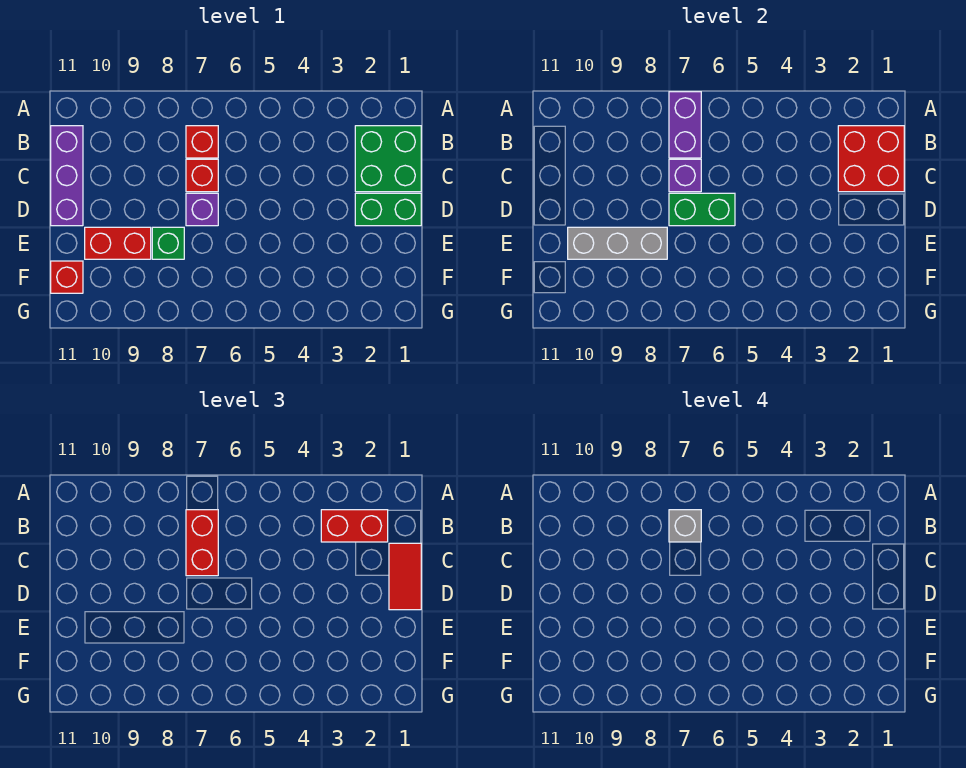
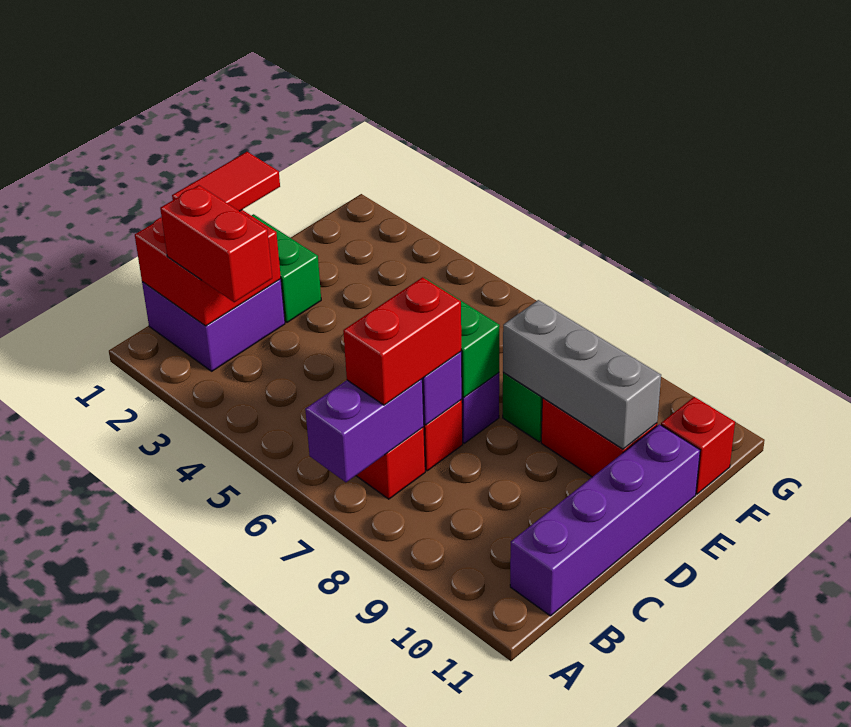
green brick B1:C2 level 1 -> purple brick B1:C2 level 1
grey brick B7 level 4 -> none
purple brick B11:D11 level 1 -> purple brick B11:E11 level 1

